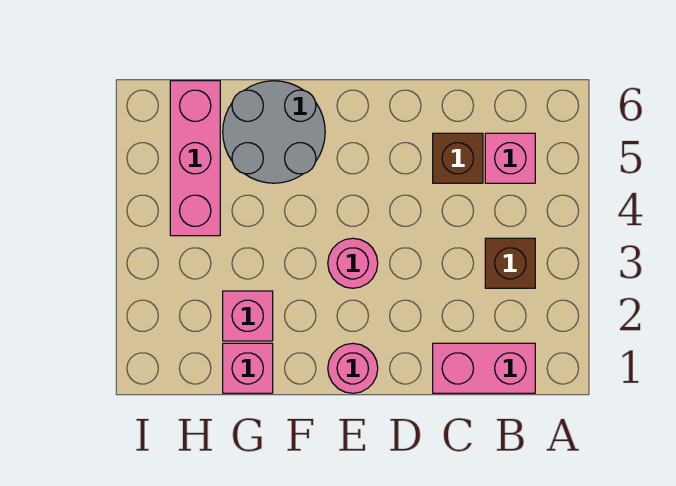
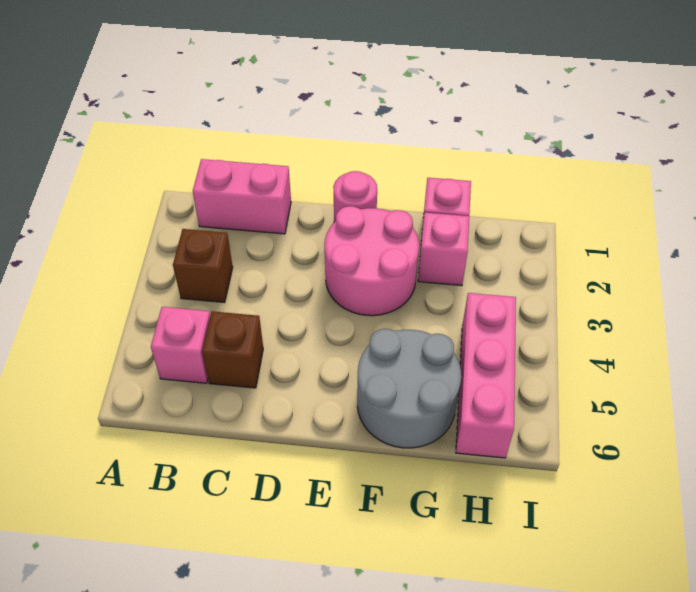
pink round brick E3 level 1 -> pink round brick E2:F3 level 1

